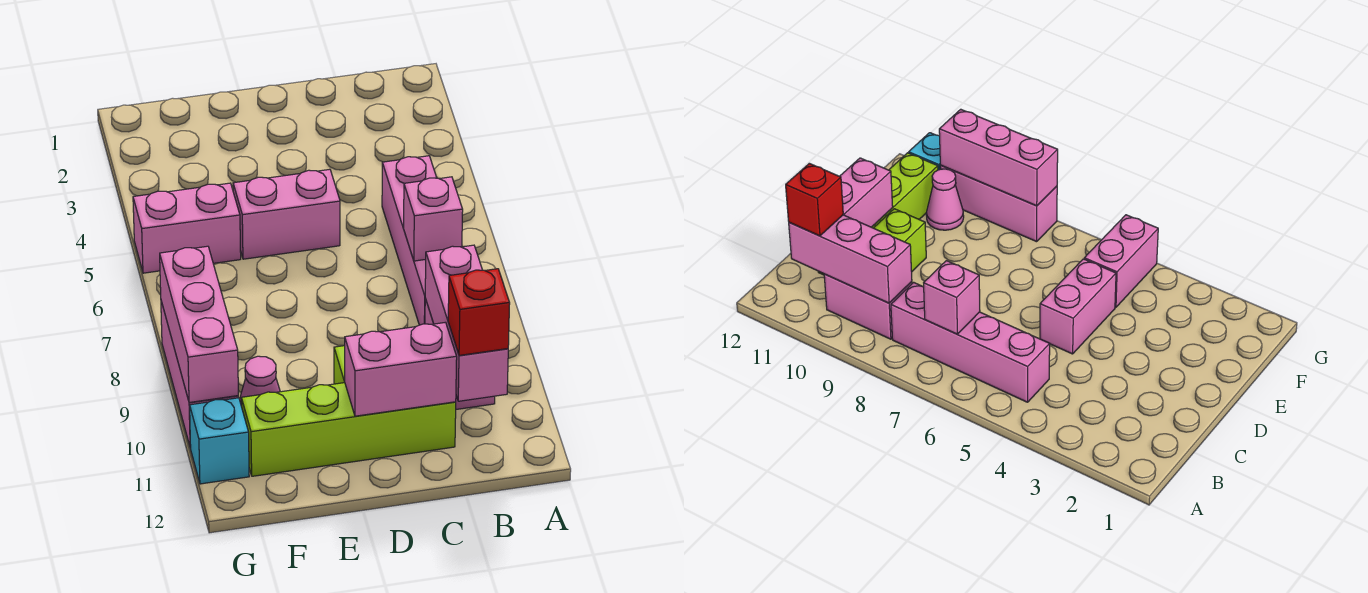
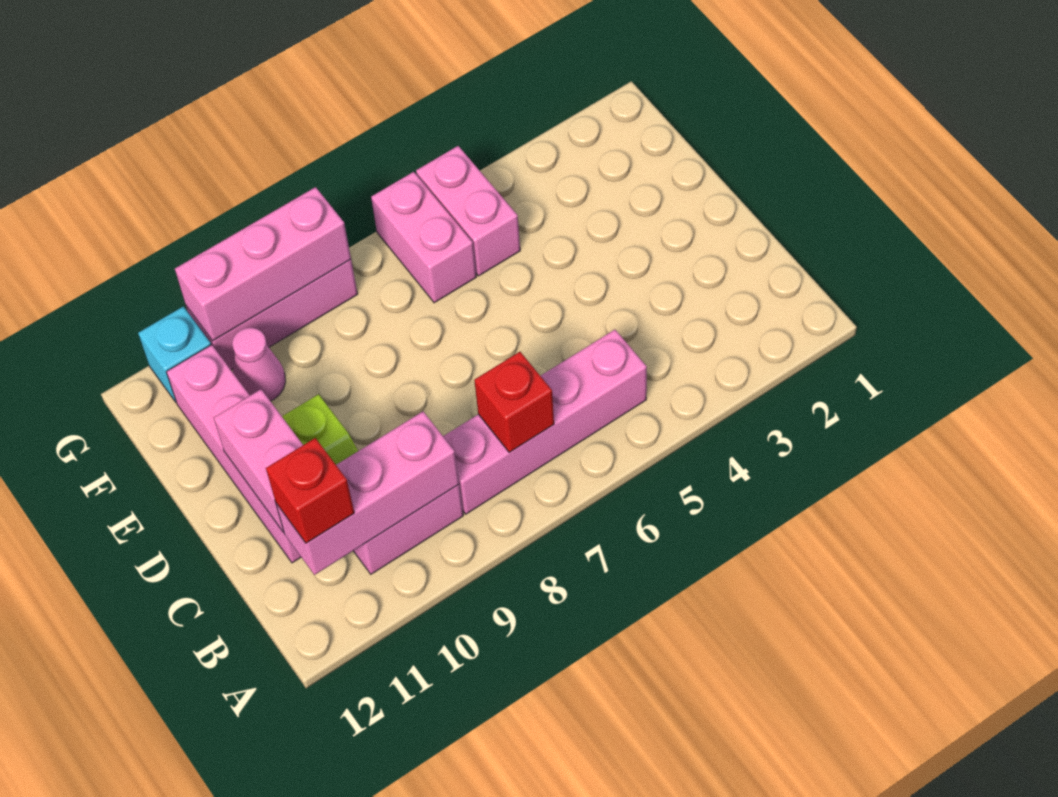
pink brick B7 level 2 -> red brick B7 level 2
lime brick C11:F11 level 1 -> pink brick C11:F11 level 1
pink brick D5:E5 level 1 -> pink brick F6:G6 level 1

